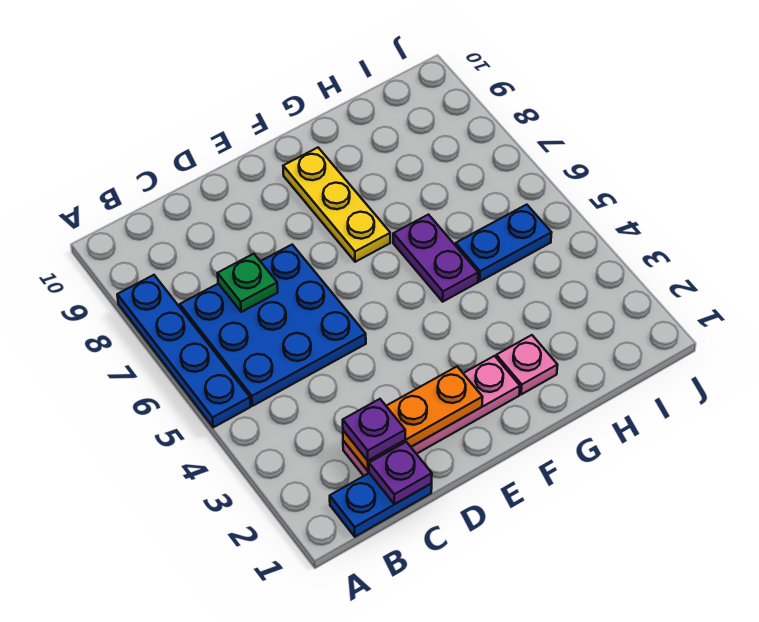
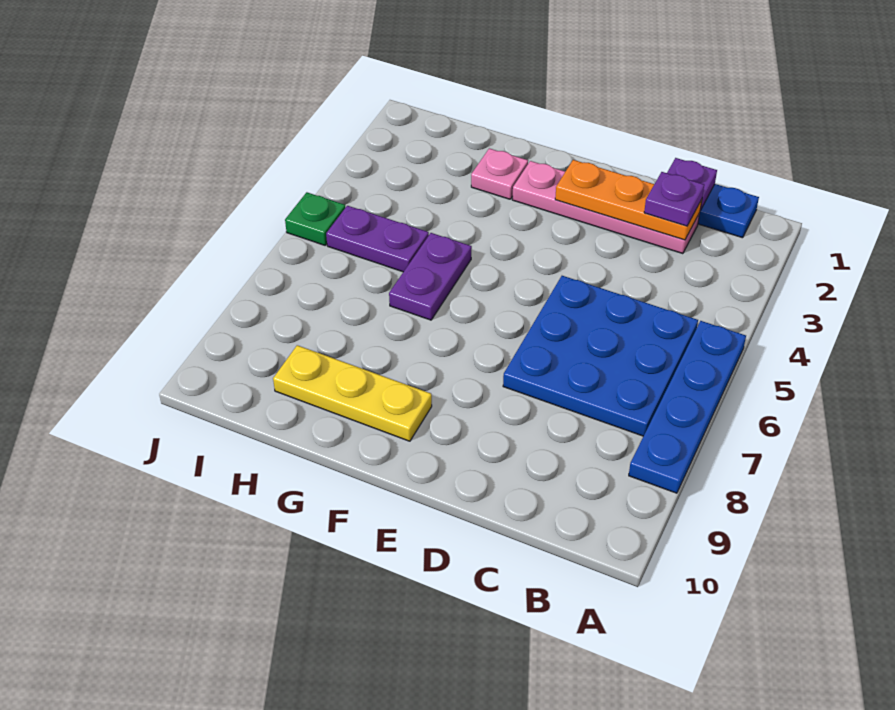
green plate C7 level 2 -> green plate J5 level 1
yellow plate F7:F9 level 1 -> yellow plate F9:H9 level 1
blue plate H5:I5 level 1 -> purple plate H5:I5 level 1

